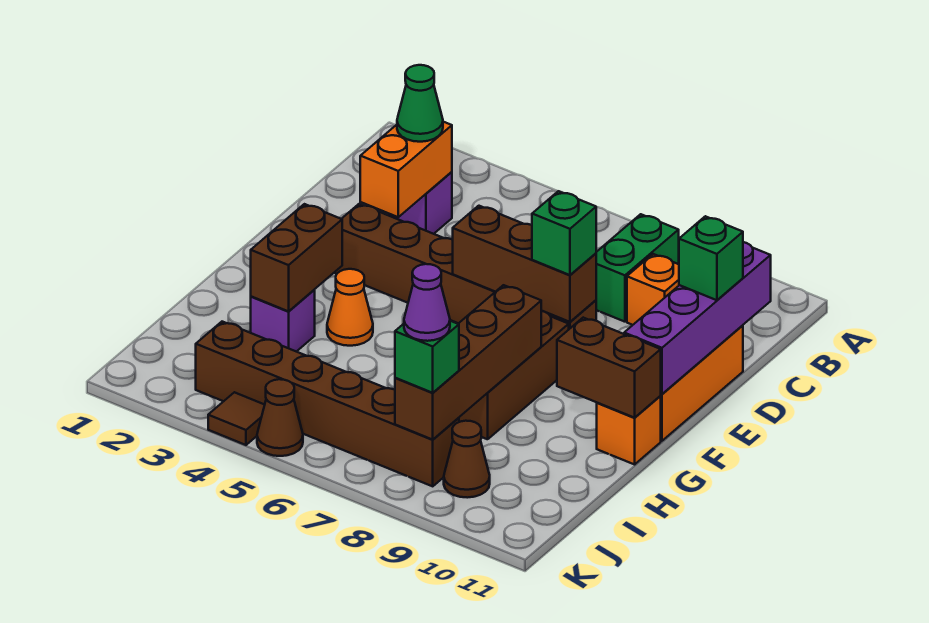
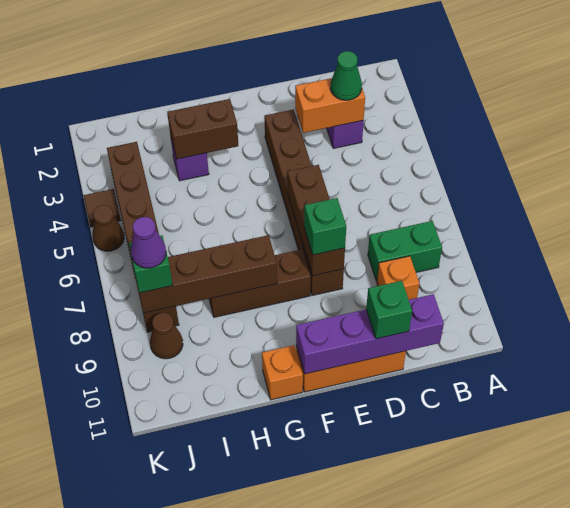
orange cone G4 level 1 -> none
brown brick G10:G11 level 2 -> none

